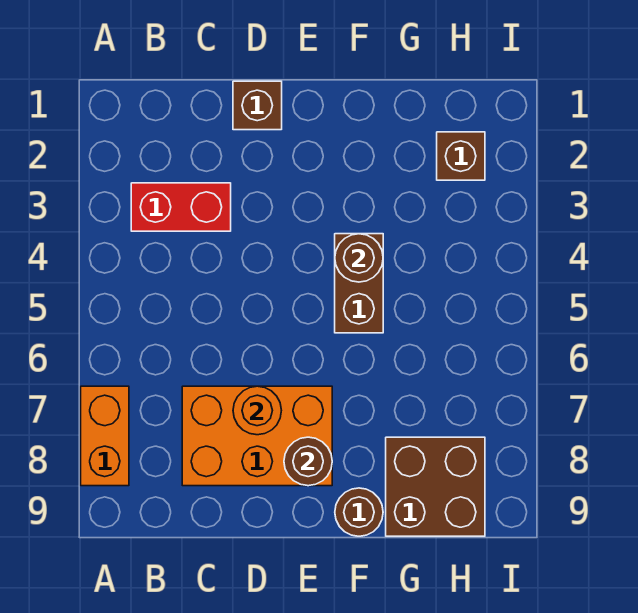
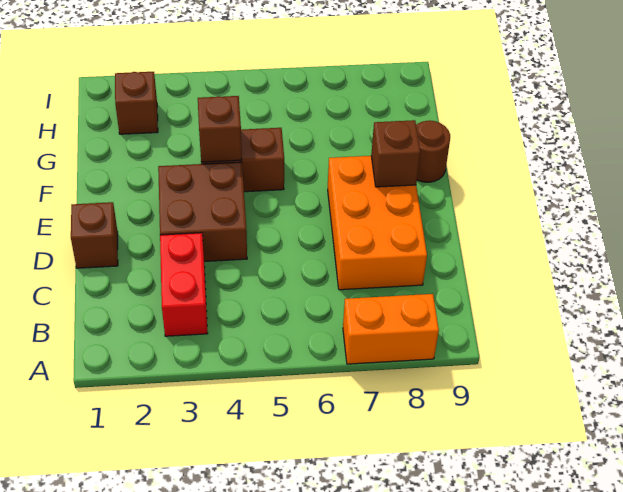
orange round brick D7 level 2 -> none
brown round brick E8 level 2 -> brown brick E8 level 2
brown round brick F4 level 2 -> brown brick F4 level 2
brown brick G8:H9 level 1 -> brown brick D3:E4 level 1

